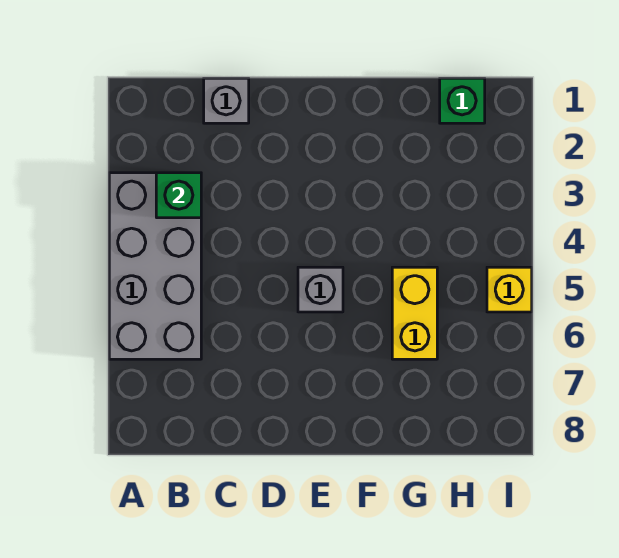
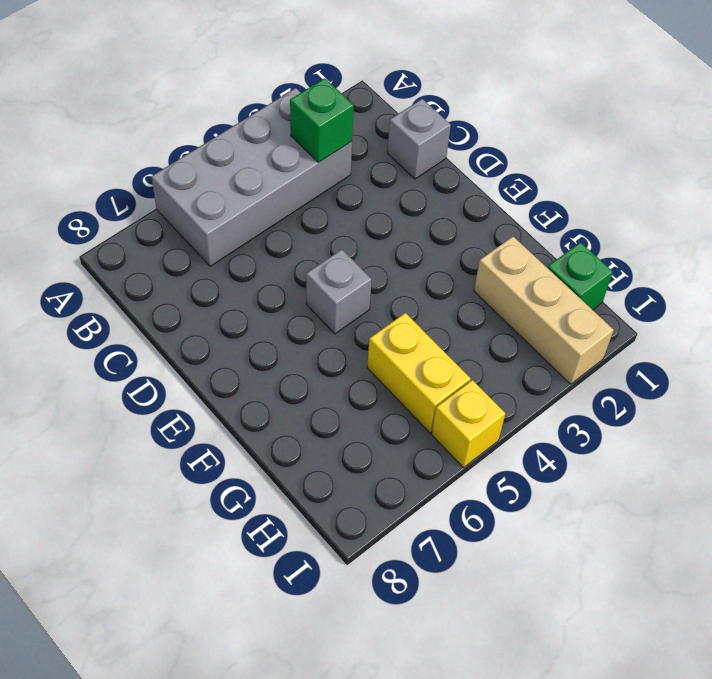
none -> tan brick G2:I2 level 1
yellow brick G5:G6 level 1 -> yellow brick G5:H5 level 1

